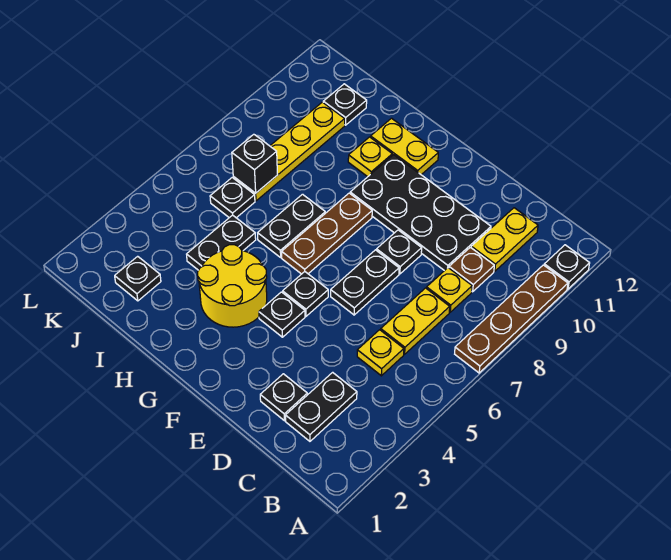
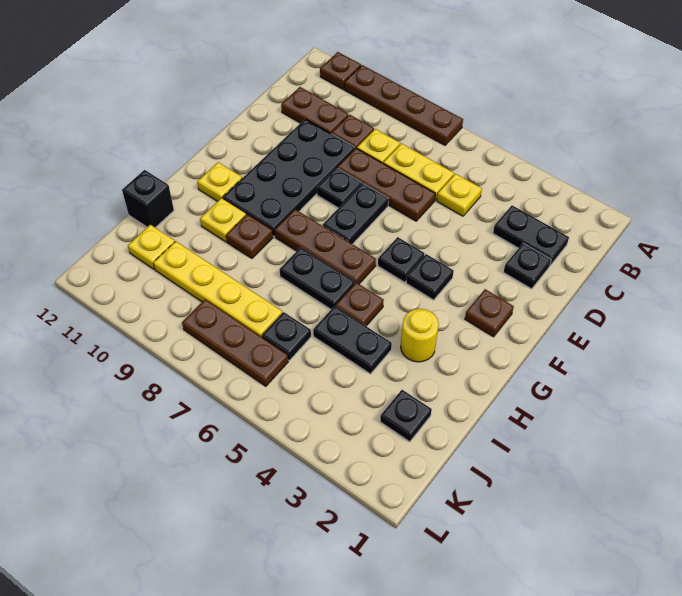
black plate A11 level 1 -> brown plate A11 level 1
yellow plate C10:C11 level 1 -> brown plate C10:C11 level 1
none -> brown plate D6:D8 level 1
black plate E6:E7 level 1 -> black plate E7:F7 level 1
none -> brown plate F2 level 1
yellow round brick G3:H4 level 1 -> yellow round brick H3 level 1
yellow plate G11:H11 level 1 -> yellow plate G11 level 1
none -> brown plate H5 level 1
none -> brown plate H9 level 1
black brick J7 level 2 -> black brick I12 level 1
black plate J11 level 1 -> yellow plate J11 level 1
none -> brown plate K6:K8 level 1

